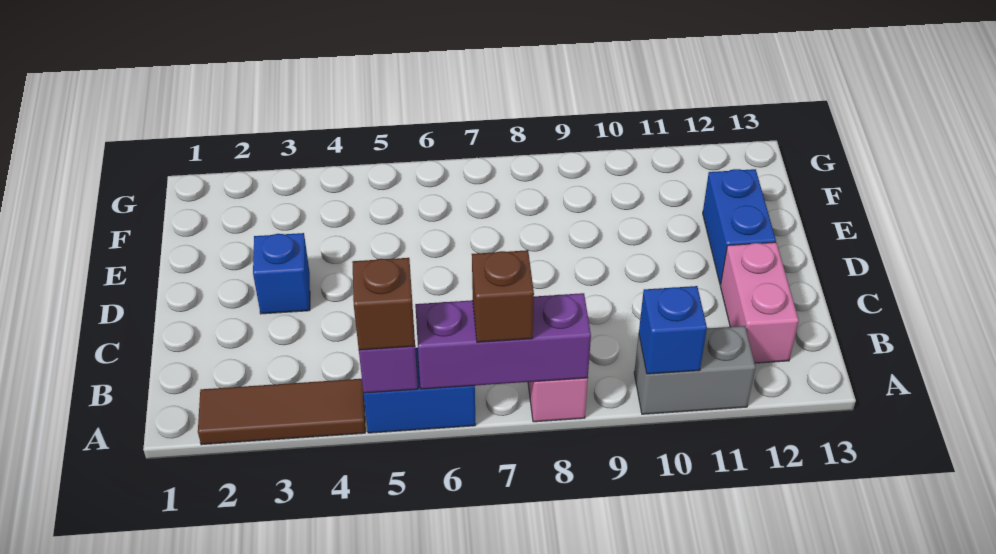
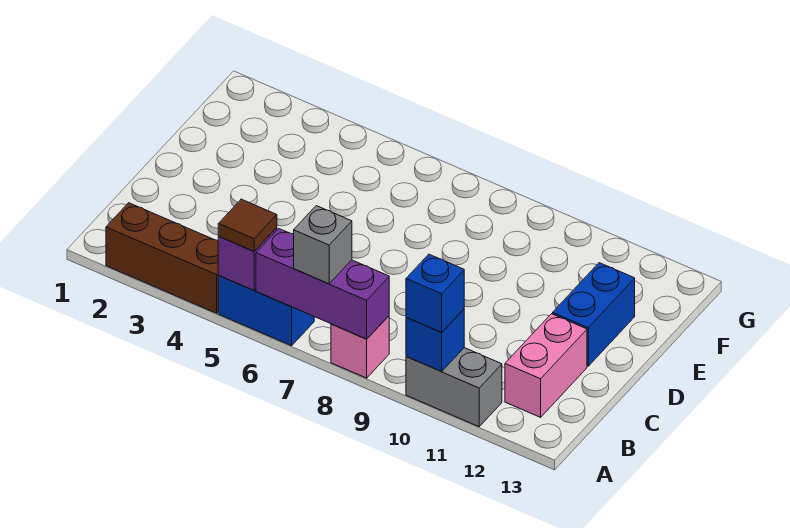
brown tile A2:A4 level 1 -> brown brick A2:A4 level 1
brown brick A5 level 3 -> brown tile A5 level 3
brown brick A7 level 3 -> grey brick A7 level 3
blue brick D3 level 1 -> blue brick A10 level 3

